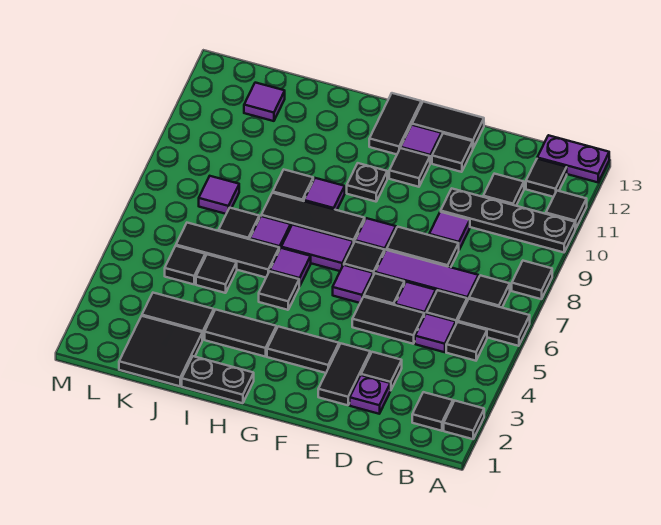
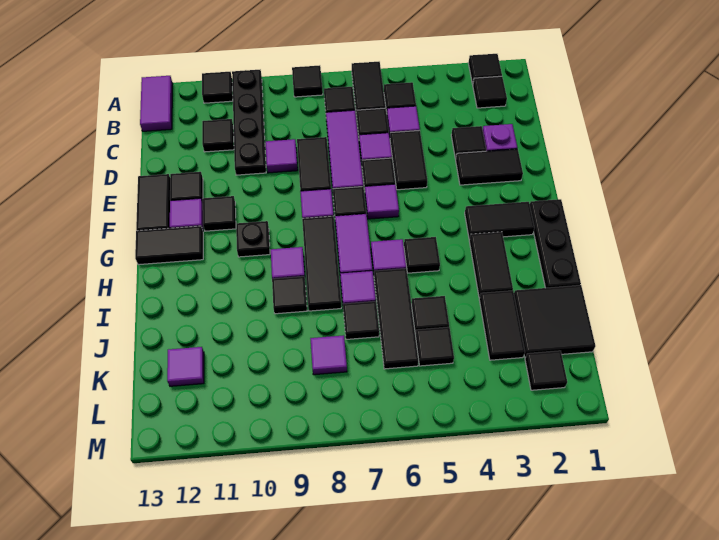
purple plate A13:B13 level 1 -> purple tile A13:B13 level 1
black tile B12 level 1 -> black tile L2 level 1
black tile F3:G3 level 1 -> black tile G2:G3 level 1
black plate H1:I1 level 1 -> black plate G1:I1 level 1

